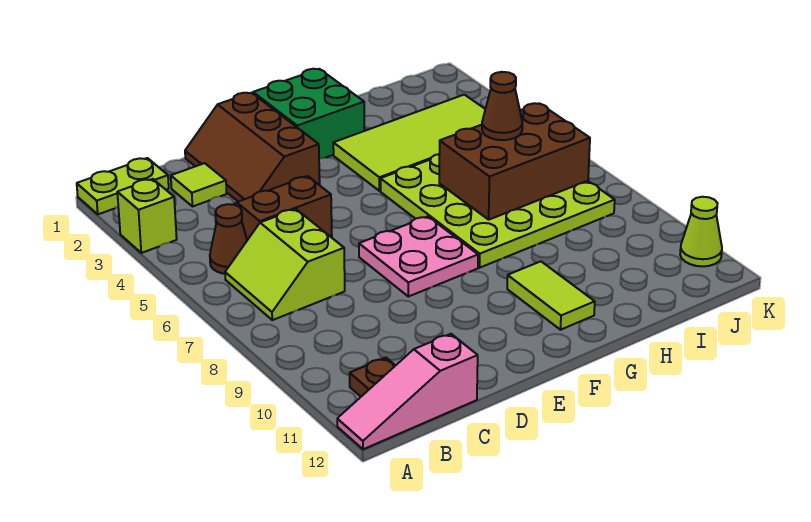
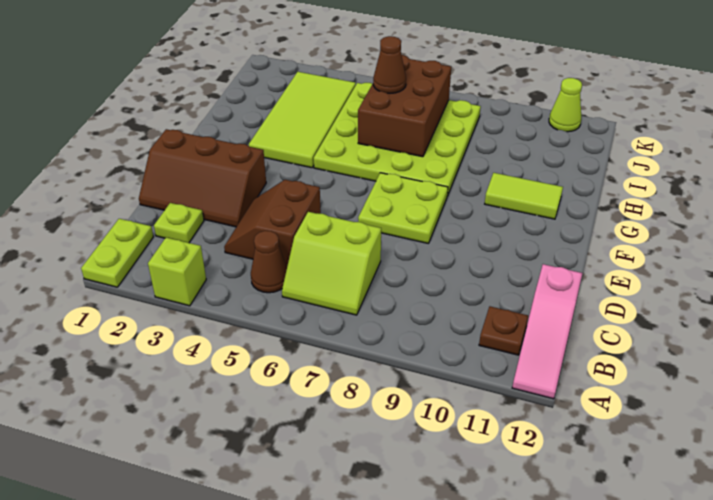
lime tile C2 level 1 -> lime plate C2 level 1
pink plate E7:F8 level 1 -> lime plate E7:F8 level 1
green brick F1:G2 level 1 -> none

